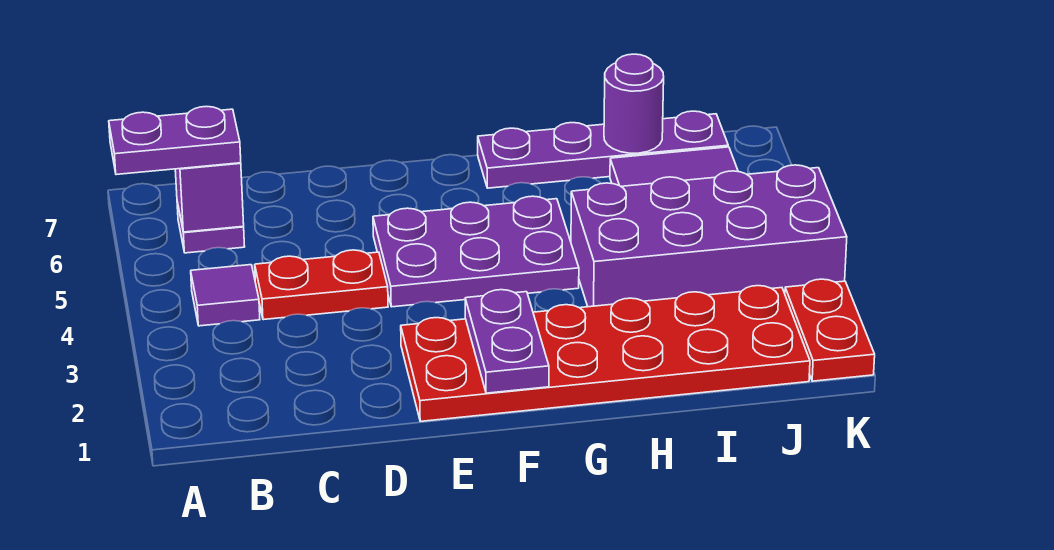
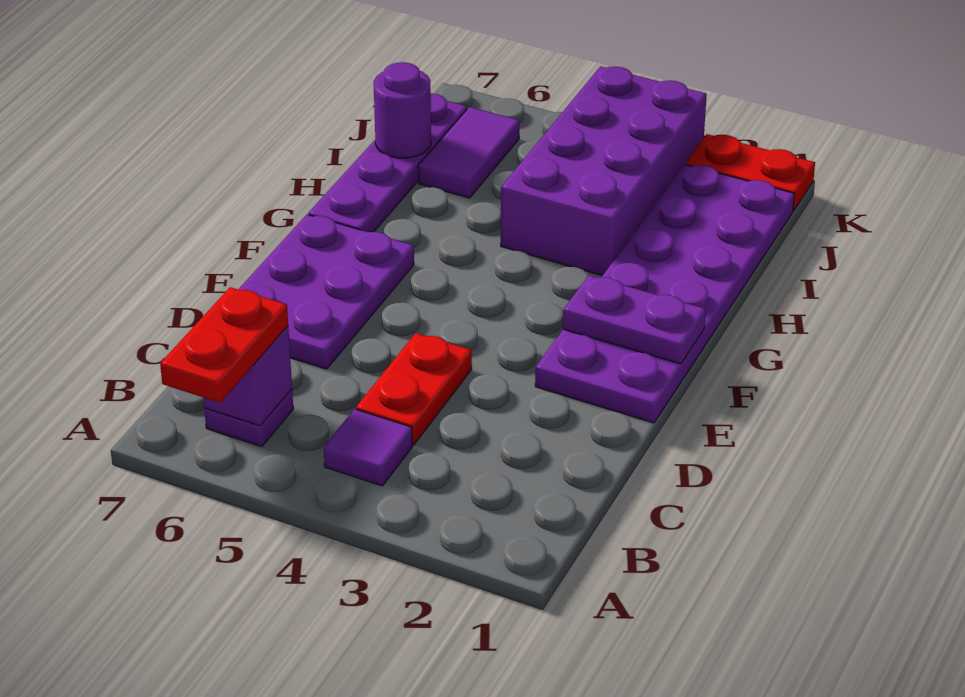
purple plate A6:B6 level 3 -> red plate A6:B6 level 3
red plate E1:J2 level 1 -> purple plate E1:J2 level 1
purple plate E4:G5 level 1 -> purple plate D6:F7 level 1

